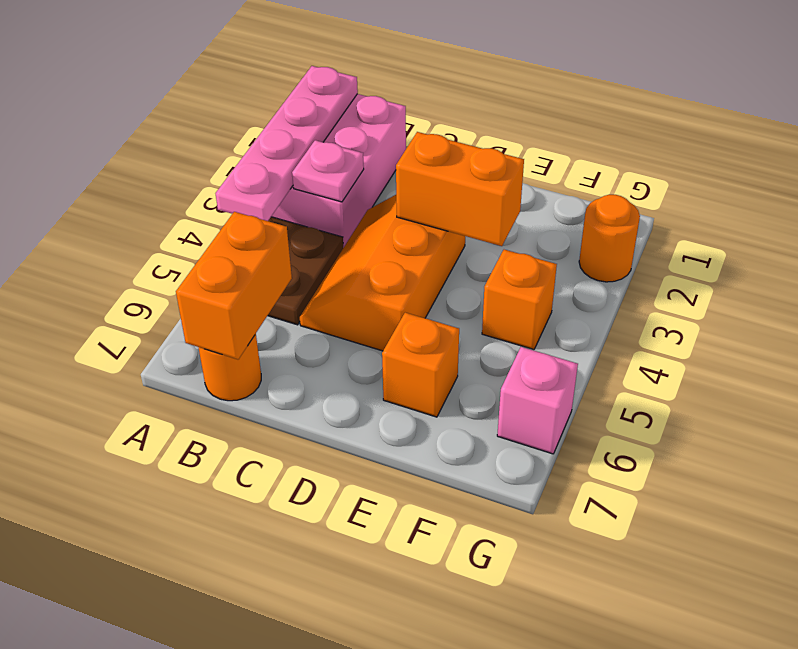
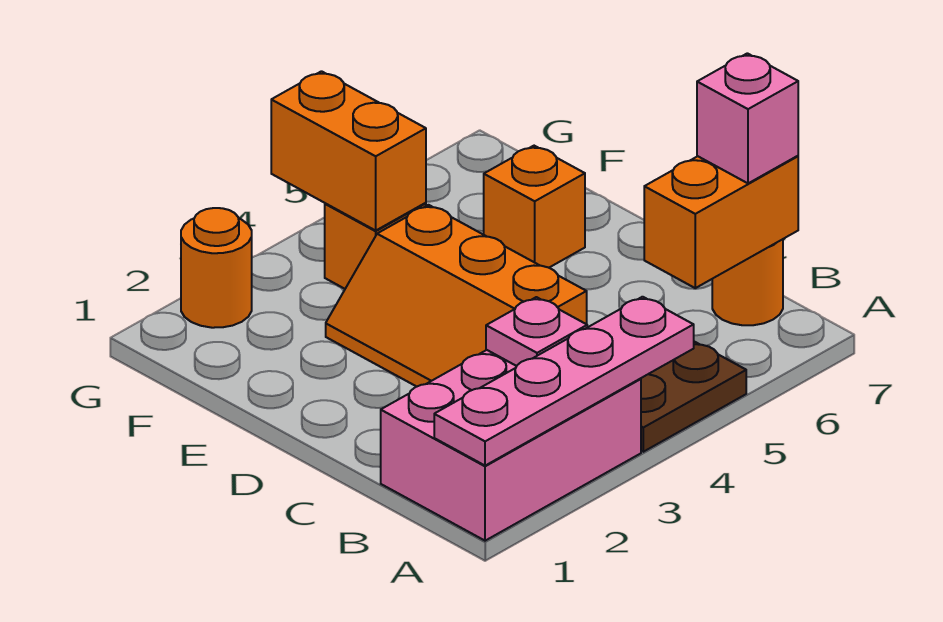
orange slope C3:D5 level 1 top D -> orange slope C3:E4 level 1 top 4
orange brick D3:E3 level 2 -> orange brick F4:G4 level 2
pink brick G6 level 1 -> pink brick B7 level 3

